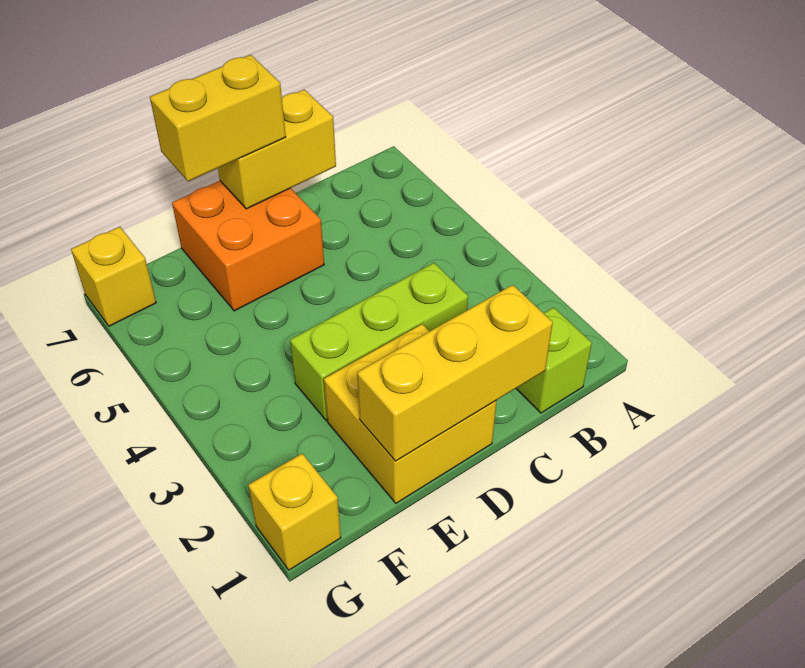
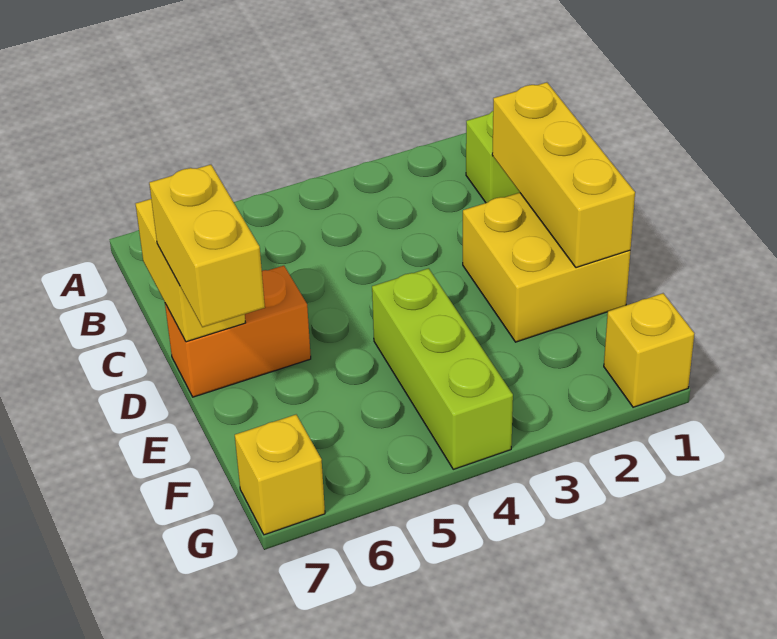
lime brick C3:E3 level 1 -> lime brick E4:G4 level 1
orange brick D6:E7 level 1 -> orange brick D6:D7 level 1

